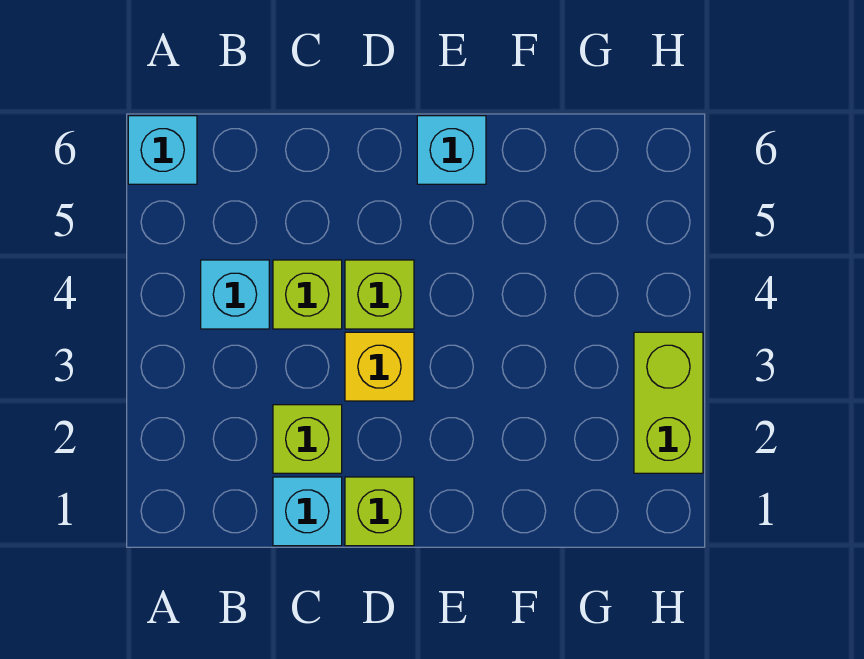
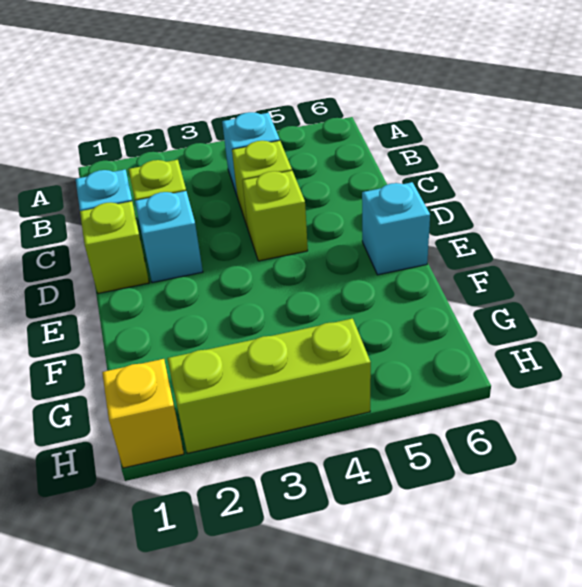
cyan brick A6 level 1 -> cyan brick D2 level 1
yellow brick D3 level 1 -> yellow brick H1 level 1
lime brick H2:H3 level 1 -> lime brick H2:H4 level 1

